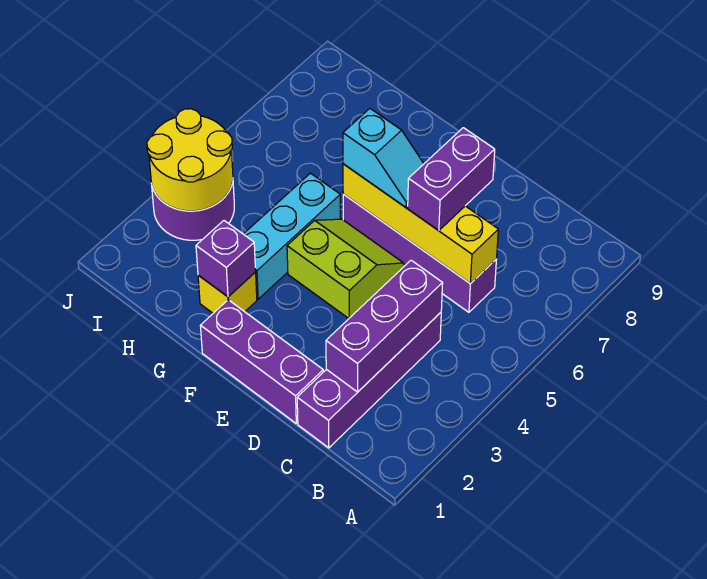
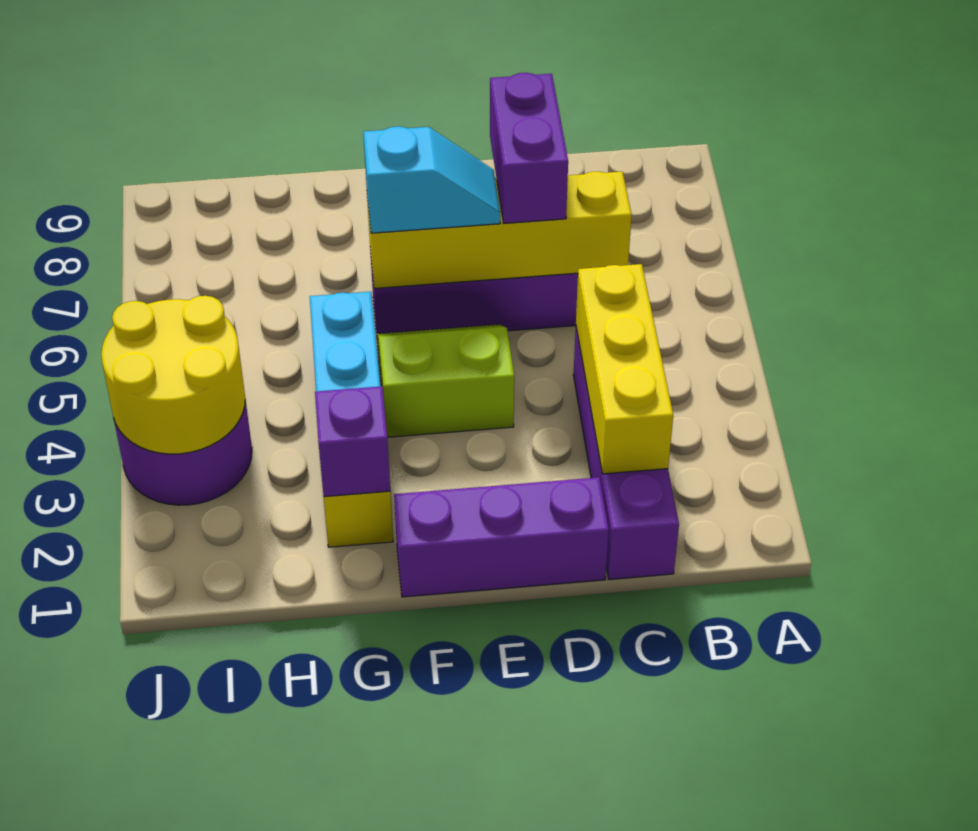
purple brick C2:C4 level 2 -> yellow brick C2:C4 level 2

